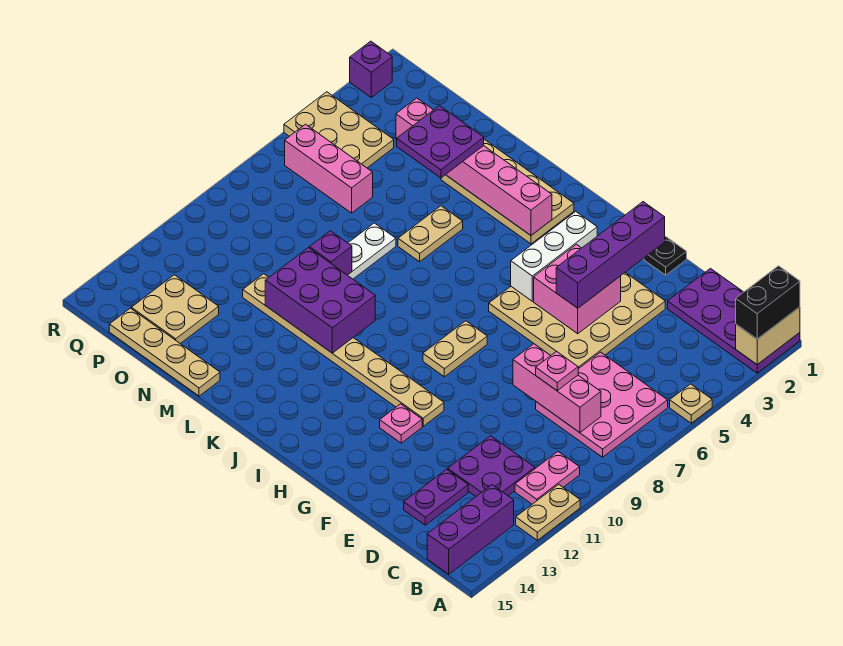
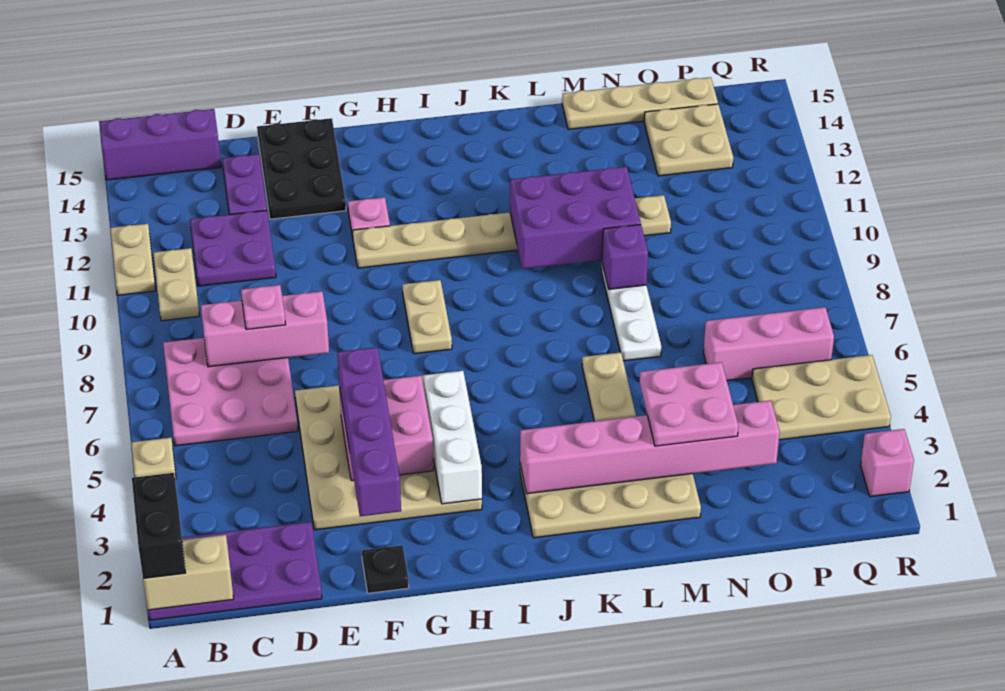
tan brick A1:A2 level 2 -> tan brick A1:B1 level 2
pink plate B10:B11 level 1 -> tan plate B10:B11 level 1
purple brick B13:B15 level 1 -> purple brick A15:C15 level 1
none -> black plate E13:F15 level 1
purple plate M3:N4 level 3 -> pink plate M3:N4 level 3
purple brick R2 level 1 -> pink brick R2 level 1

